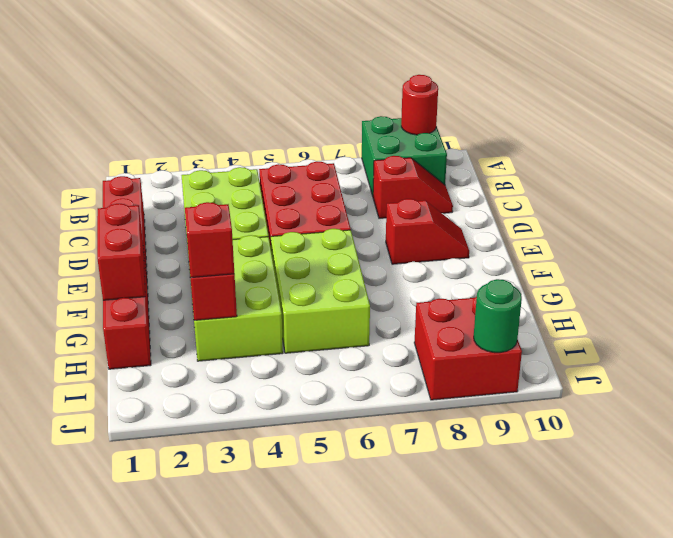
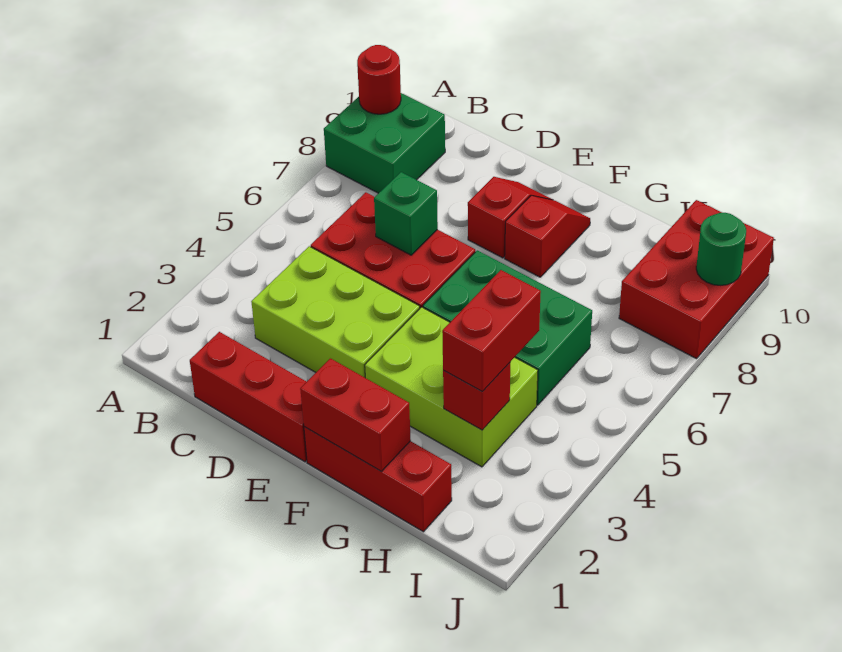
red slope C8:C9 level 1 top 8 -> red slope F8:F9 level 1 top 8
none -> green brick D6 level 2
lime brick F5:H6 level 1 -> green brick F5:H6 level 1
red brick H3 level 3 -> red brick H3:H4 level 3
red brick I8:J9 level 1 -> red brick I8:J10 level 1

